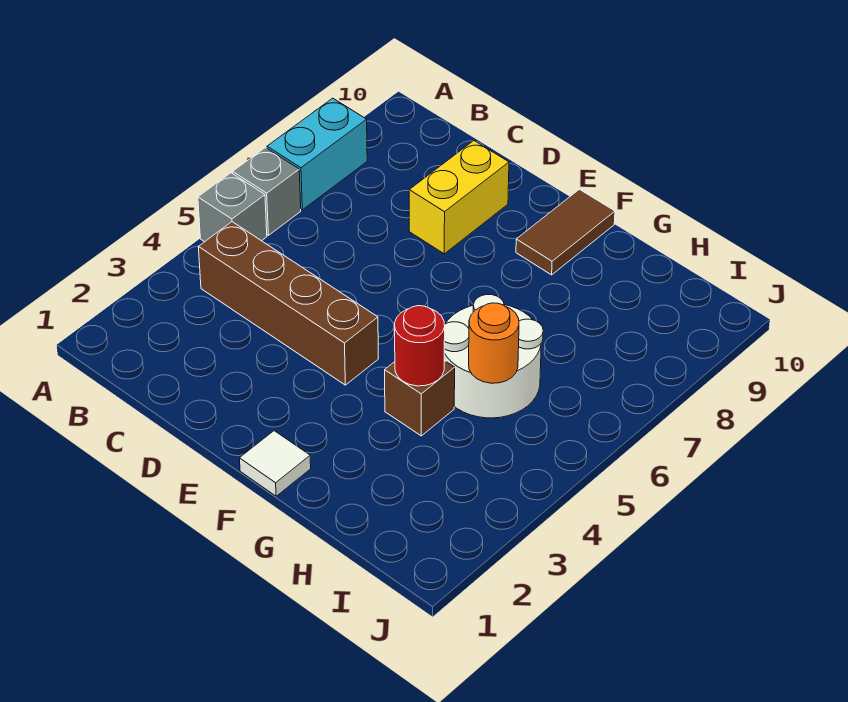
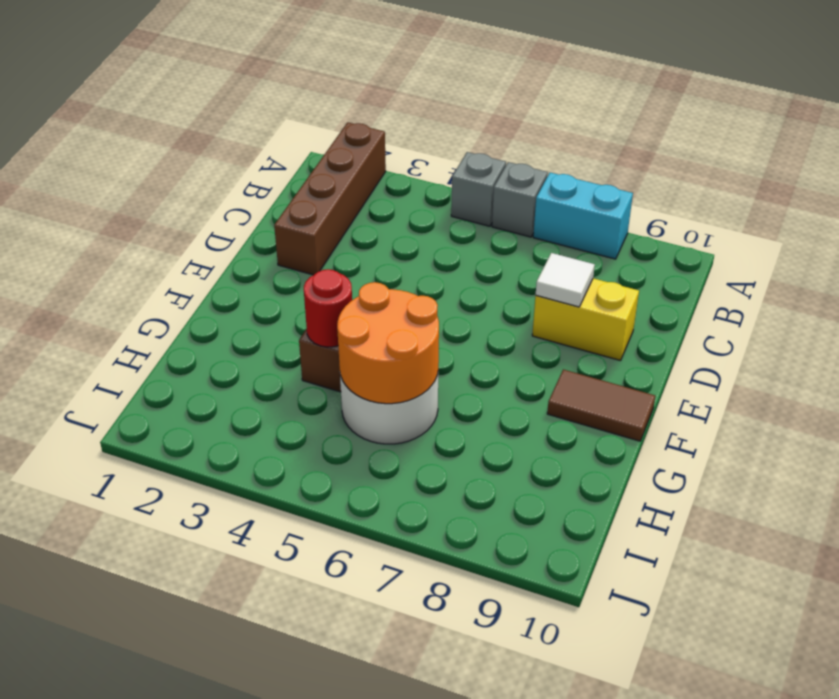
brown brick B4:E4 level 1 -> brown brick A2:D2 level 1
white tile F1 level 1 -> white tile D8 level 2
orange round brick H5 level 2 -> orange round brick G5:H6 level 2

